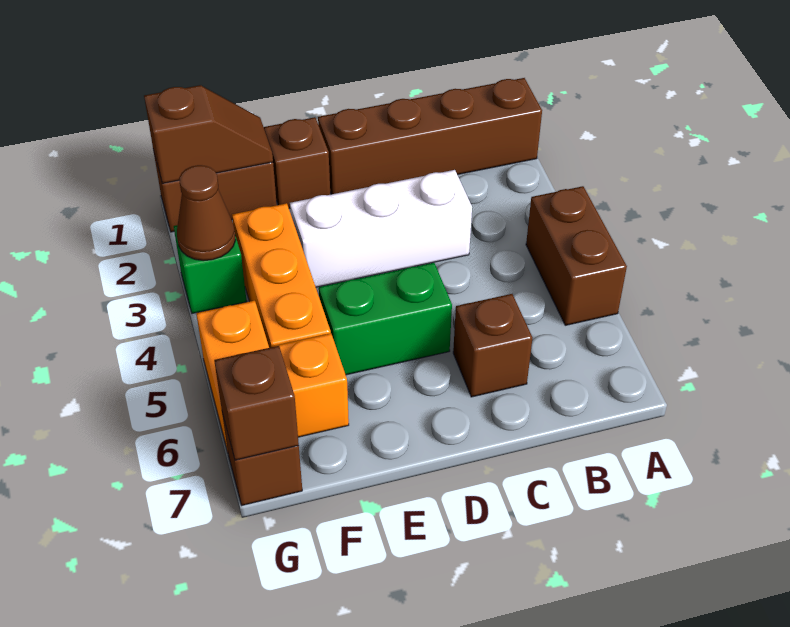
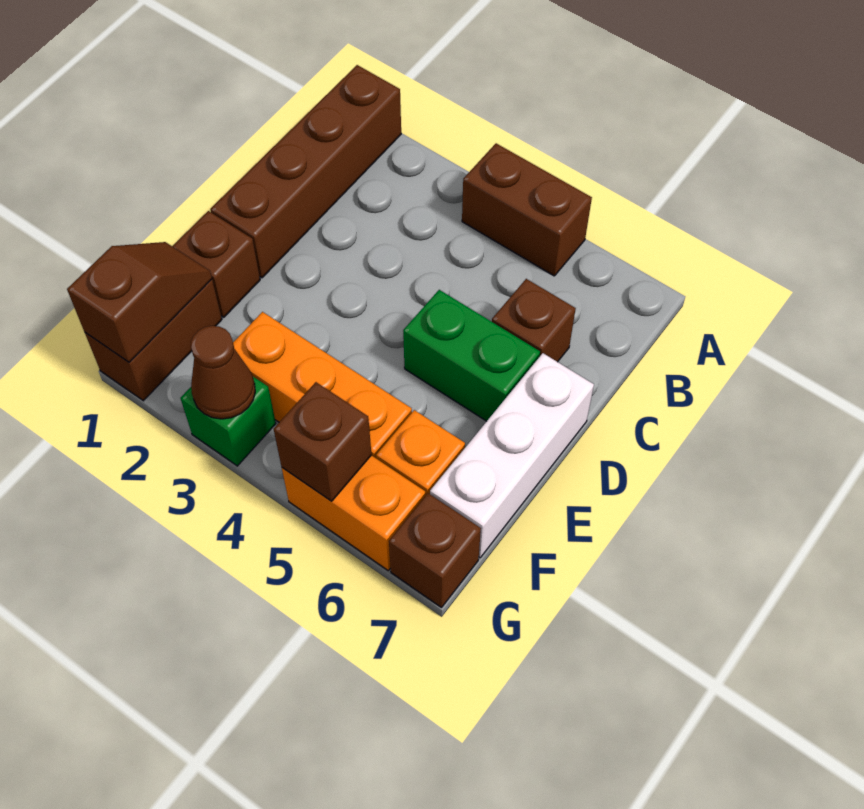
white brick C3:E3 level 1 -> white brick D7:F7 level 1
green brick D5:E5 level 1 -> green brick D5:D6 level 1
brown brick G7 level 2 -> brown brick G5 level 2

